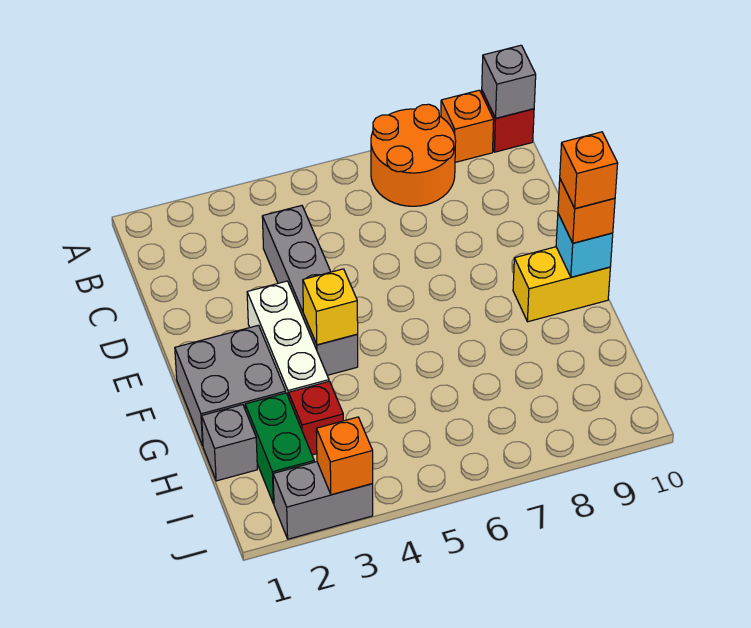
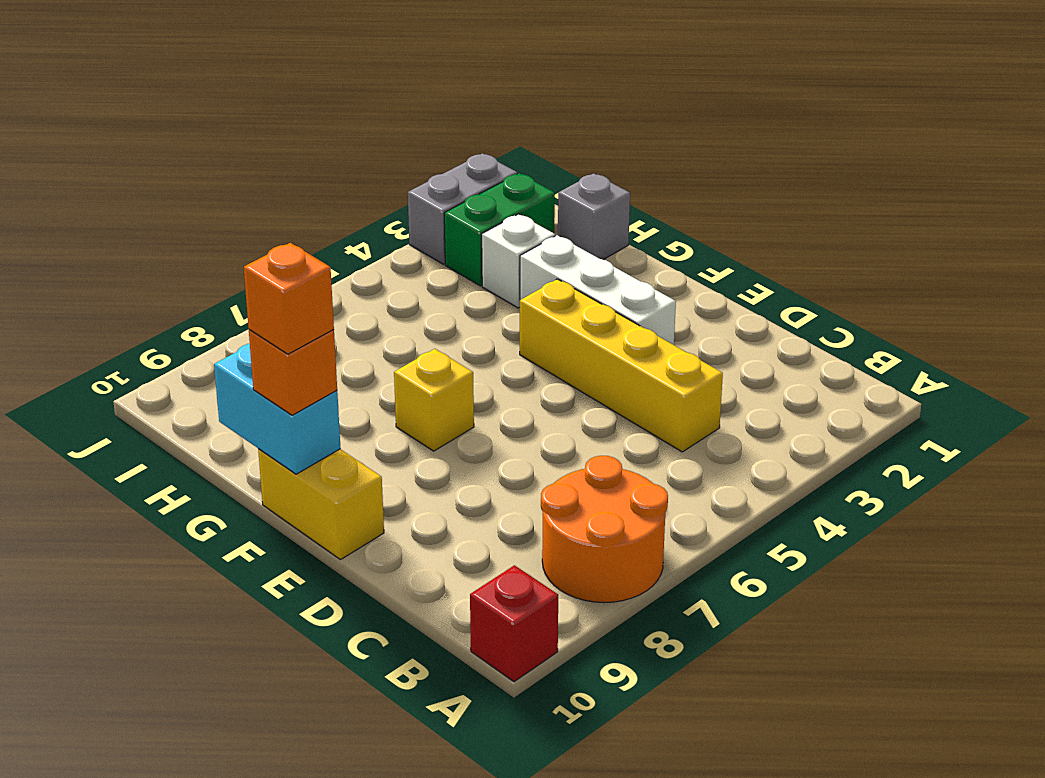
orange brick A9 level 1 -> none
grey brick A10 level 2 -> none
grey brick C4:F4 level 1 -> yellow brick C4:F4 level 1
grey brick F1:G2 level 1 -> none
yellow brick F4 level 2 -> yellow brick F7 level 1
yellow brick F9:F10 level 1 -> yellow brick E10:F10 level 1
cyan brick F10 level 2 -> cyan brick F10:G10 level 2
green brick H2:I2 level 1 -> green brick I2:I3 level 1
red brick H3 level 1 -> white brick H3 level 1
orange brick J3 level 2 -> none

